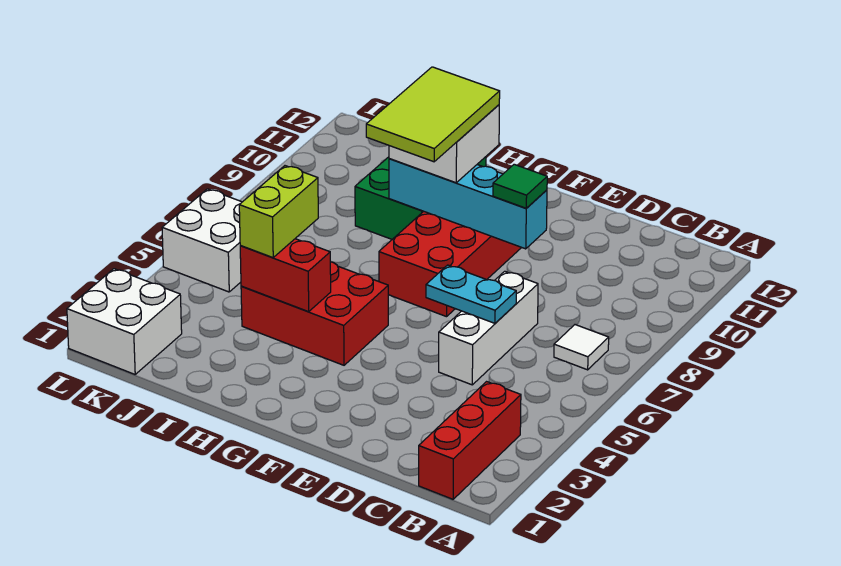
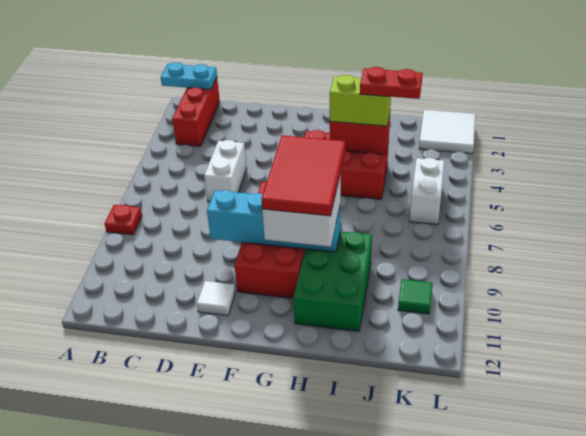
none -> red plate A8 level 1
white tile B7 level 1 -> white tile E11 level 1
white brick D5:D7 level 1 -> white brick D5:D6 level 1
cyan plate D6:E6 level 2 -> cyan plate A1:B1 level 2
green tile E9 level 3 -> green tile K10 level 1
lime tile G8:H10 level 4 -> red tile G8:H10 level 4
lime brick I4:I5 level 3 -> lime brick H4:I4 level 3
none -> red plate I4:J4 level 4
white brick K1:L2 level 1 -> white tile K1:L2 level 1
white brick K5:L6 level 1 -> white brick K5:K6 level 1

